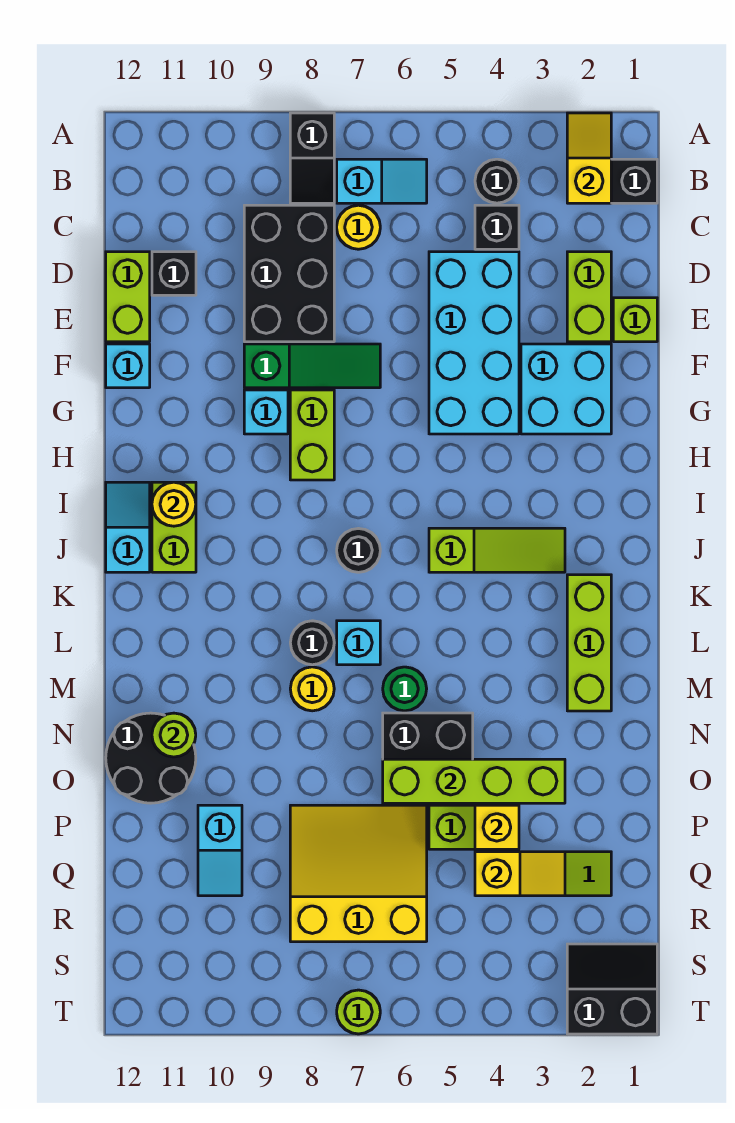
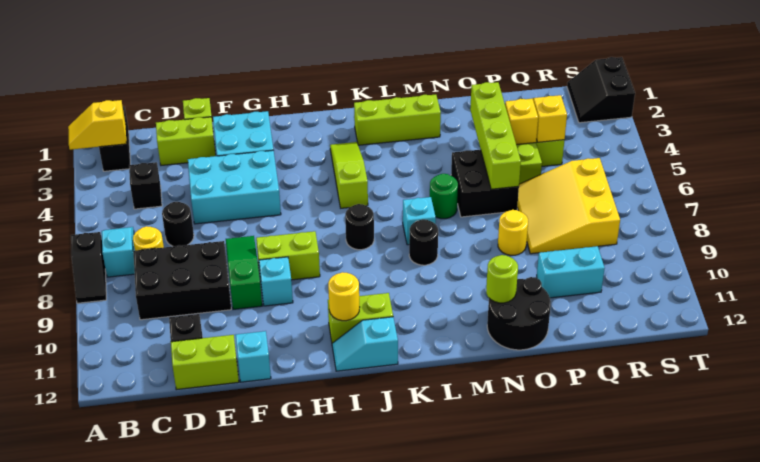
black slope A8:B8 level 1 top A -> black slope A7:A8 level 1 top 7
black round brick B4 level 1 -> black round brick D6 level 1
cyan brick D4:G5 level 1 -> cyan brick E4:G5 level 1
yellow round brick M8 level 1 -> yellow round brick O8 level 1
cyan slope P10:Q10 level 1 top P -> cyan brick P10:Q10 level 1
lime round brick T7 level 1 -> none

